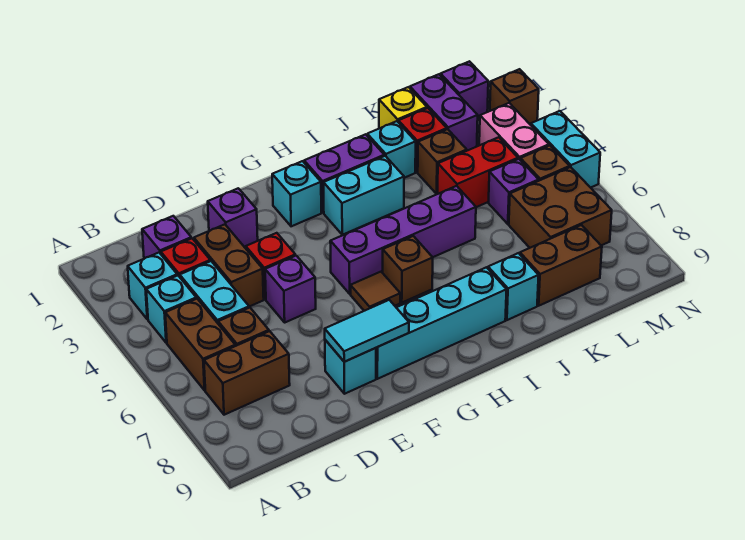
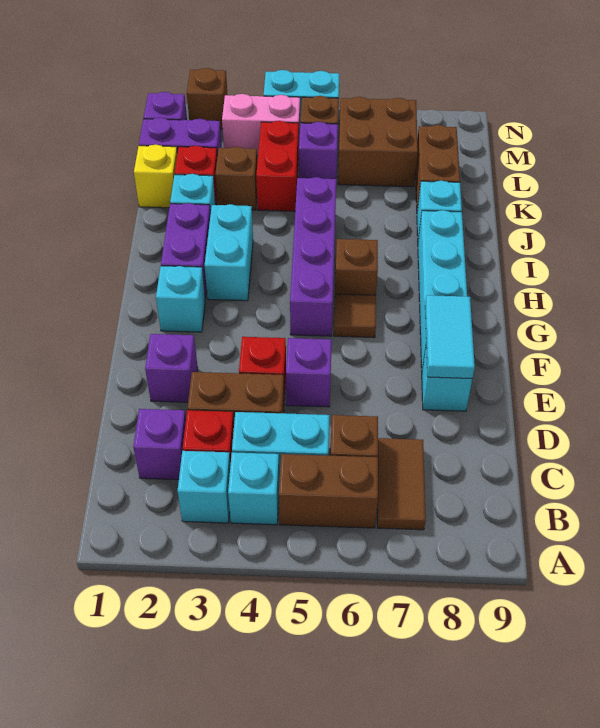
brown brick B7:C7 level 1 -> brown tile B7:C7 level 1

